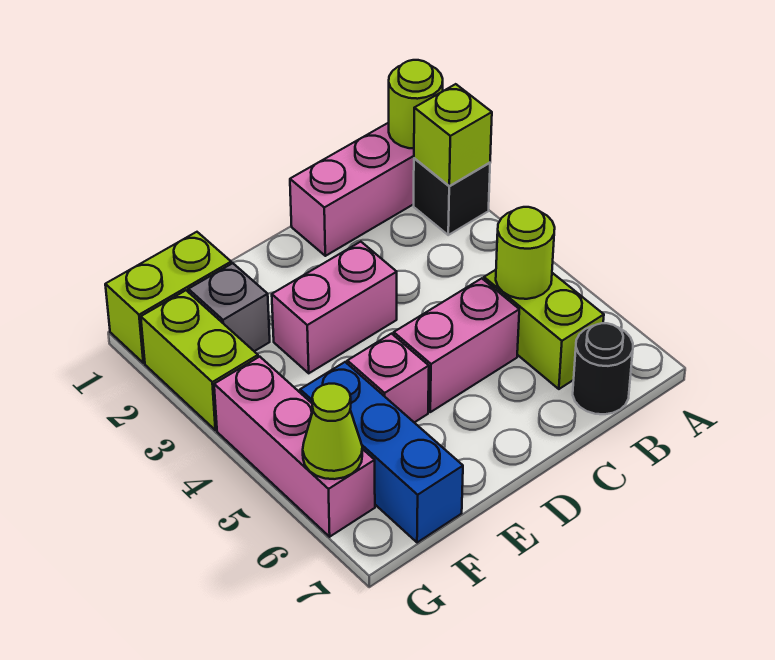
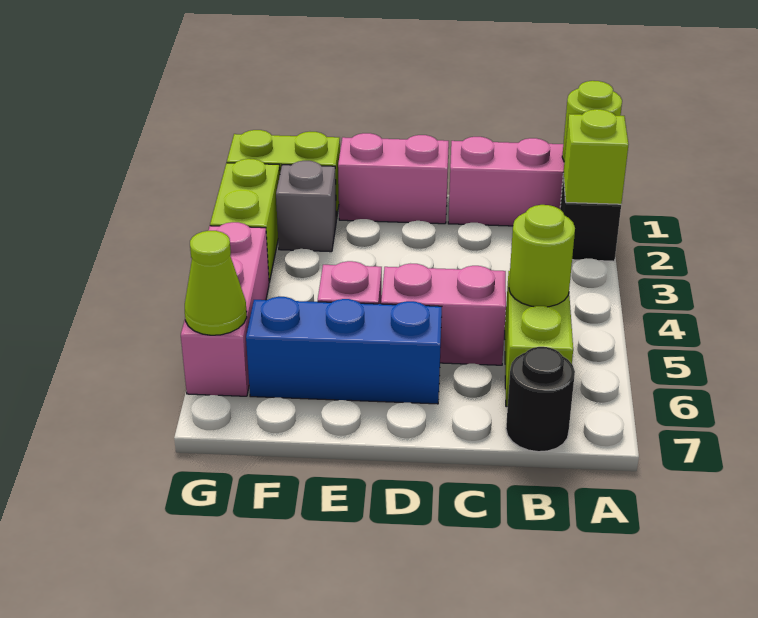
pink brick D3:E3 level 1 -> pink brick D1:E1 level 1
blue brick F5:F7 level 1 -> blue brick D6:F6 level 1

